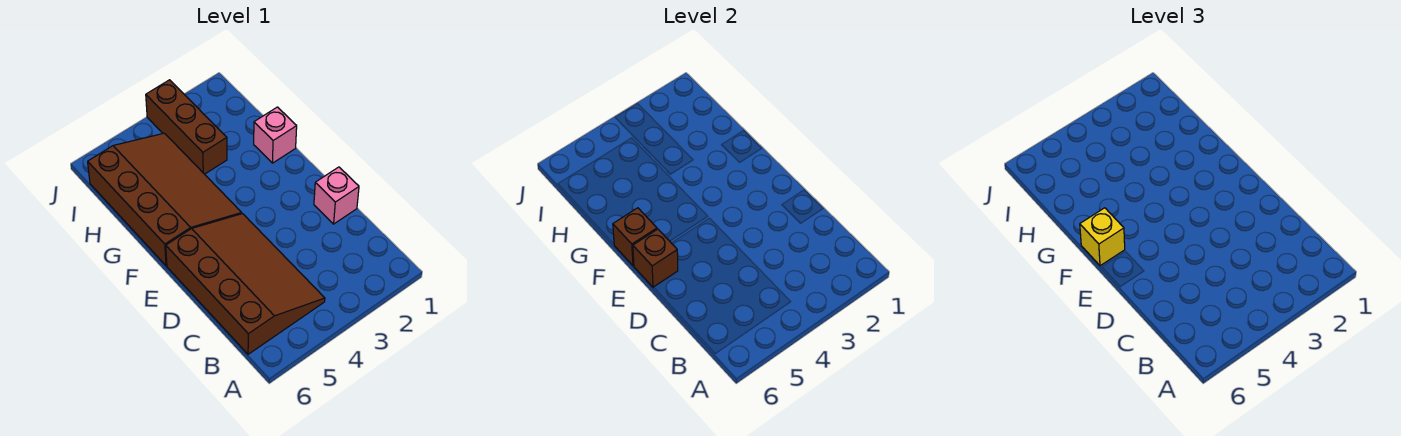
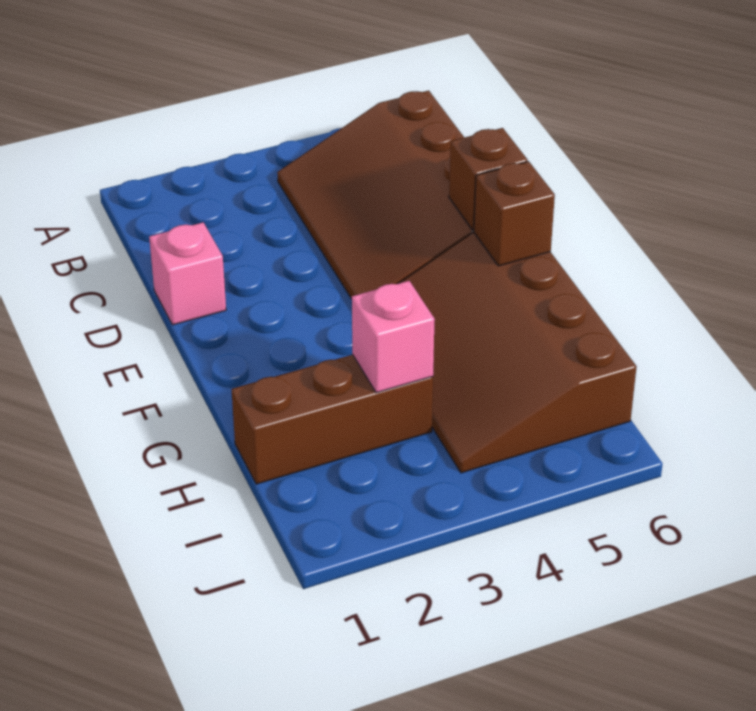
yellow brick F6 level 3 -> none
pink brick G1 level 1 -> pink brick H3 level 2
brown brick H3:J3 level 1 -> brown brick H1:H3 level 1

